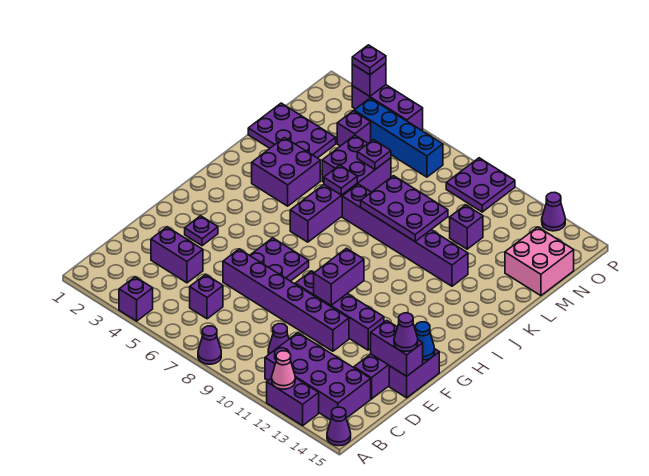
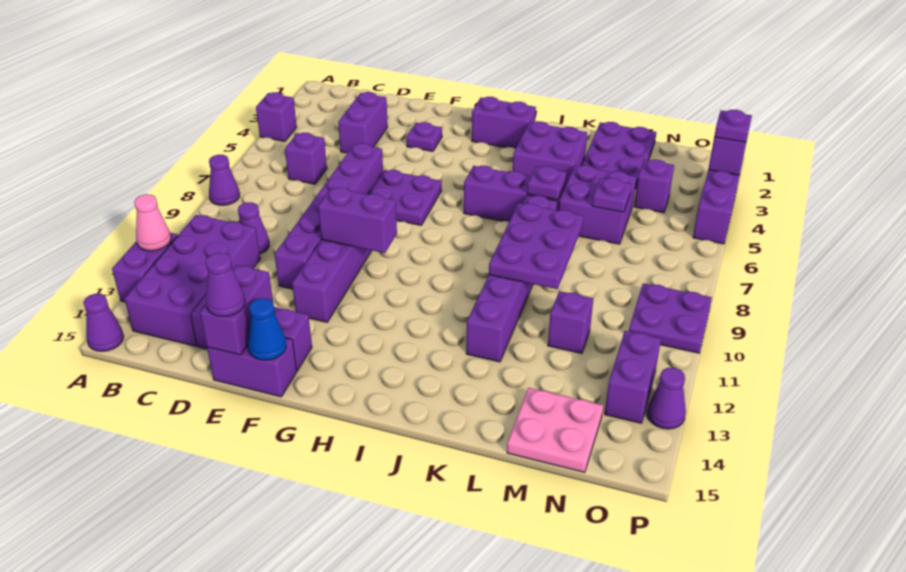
none -> purple brick H2:I2 level 1
pink brick M14:N15 level 1 -> pink plate M14:N15 level 1
blue brick O4:O7 level 1 -> none
none -> purple brick O12:O13 level 1

